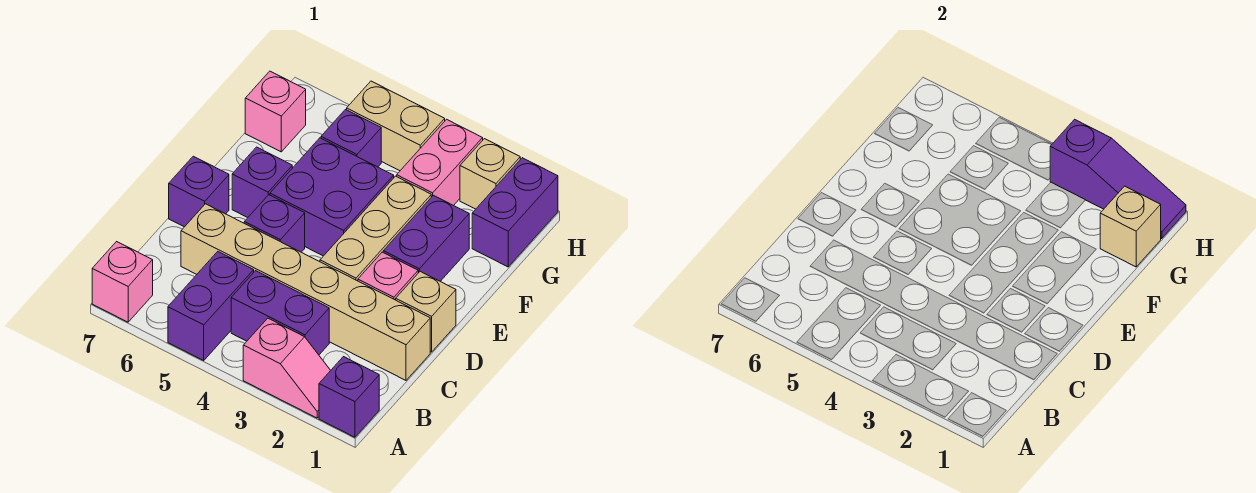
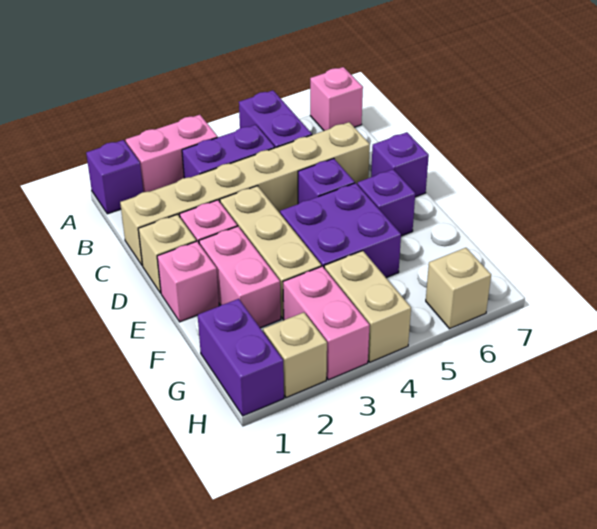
pink slope A2:A3 level 1 top 3 -> pink brick A2:A3 level 1
purple brick E2:F2 level 1 -> pink brick E2:F2 level 1
tan brick G1 level 2 -> tan brick H6 level 1
purple brick G5 level 1 -> none
pink brick G7 level 1 -> pink brick E1 level 1
purple slope H1:H3 level 2 top 3 -> none
tan brick H4:H5 level 1 -> tan brick G4:H4 level 1

